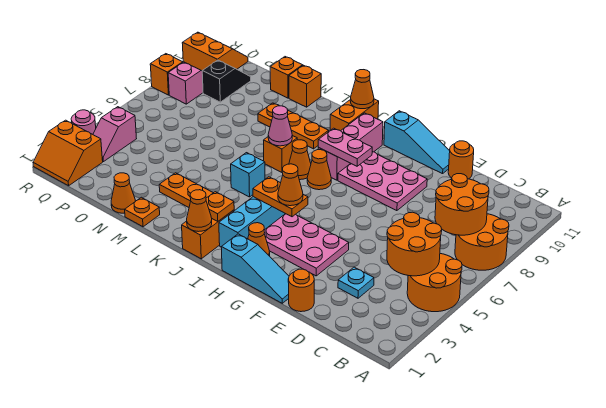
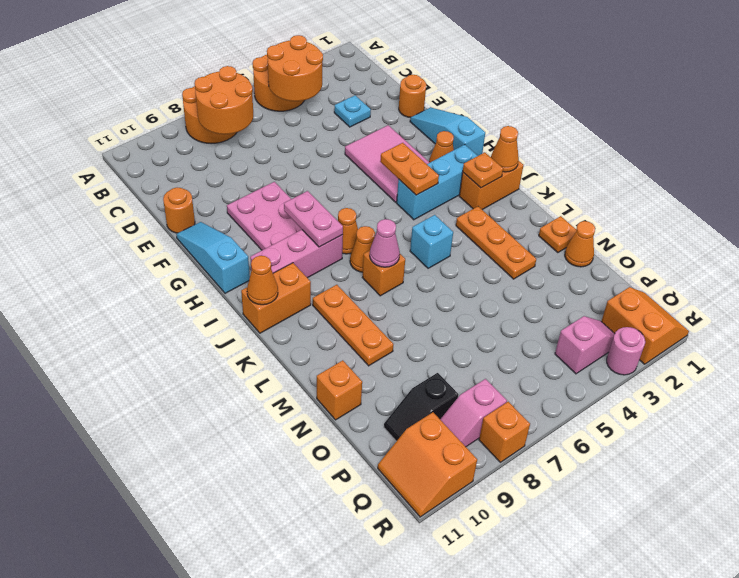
pink plate F3:H4 level 1 -> pink tile F3:H4 level 1
orange cone H4 level 3 -> none
orange brick M11 level 1 -> none

